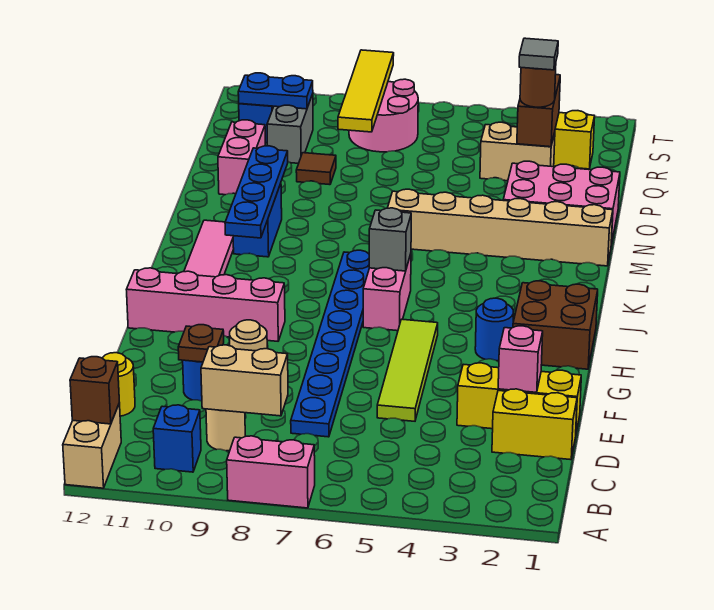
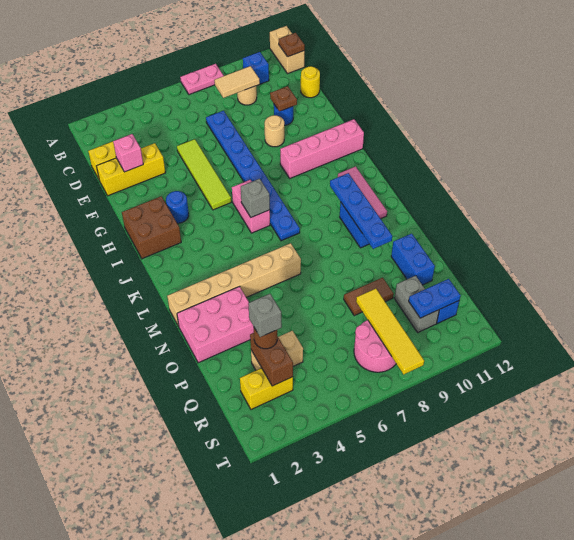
pink brick A7:A8 level 1 -> pink plate A7:A8 level 1
brown brick B12 level 2 -> brown plate B12 level 2
tan brick C8:C9 level 2 -> tan tile C8:C9 level 2
pink brick O11:P11 level 1 -> blue brick O11:P11 level 1
brown tile P9 level 1 -> brown tile P8:P9 level 1
grey tile Q3 level 4 -> grey brick Q3 level 4

